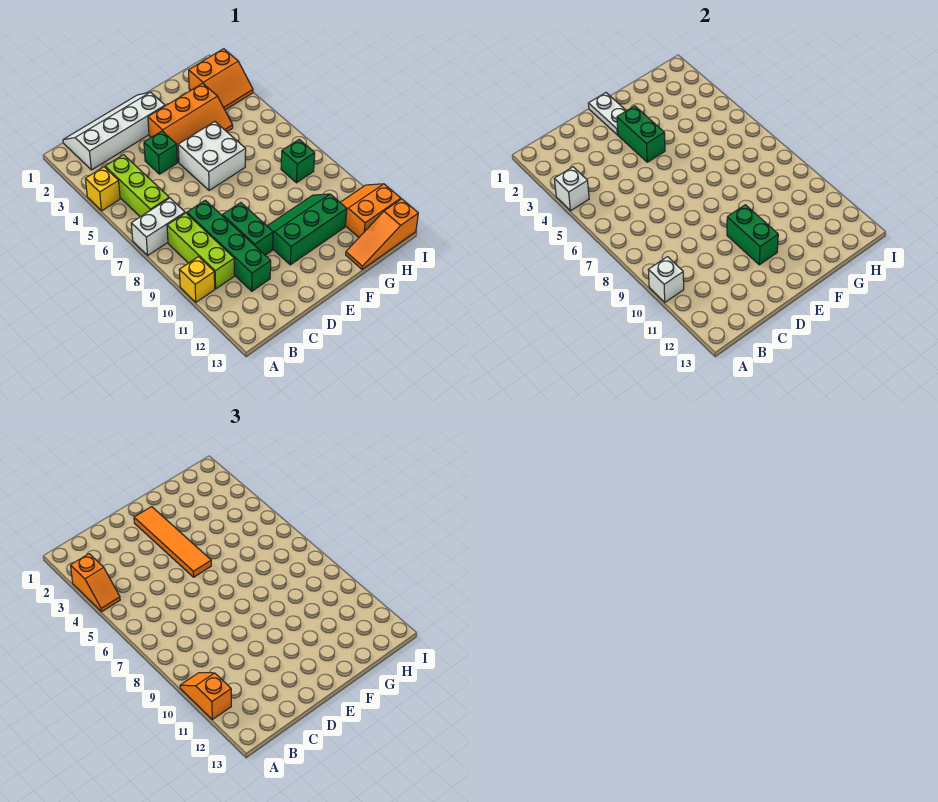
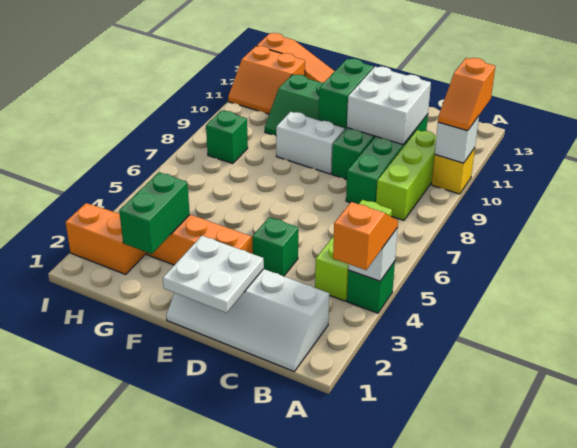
yellow brick A4 level 1 -> green brick A4 level 1
white brick A7:B7 level 1 -> white brick E9:F9 level 1
white plate E1:E2 level 2 -> white plate D1:E2 level 2
orange tile E2:E5 level 3 -> none
green brick E3:E4 level 2 -> green brick G2:G3 level 2
white brick E5:F6 level 1 -> white brick C10:D11 level 2

